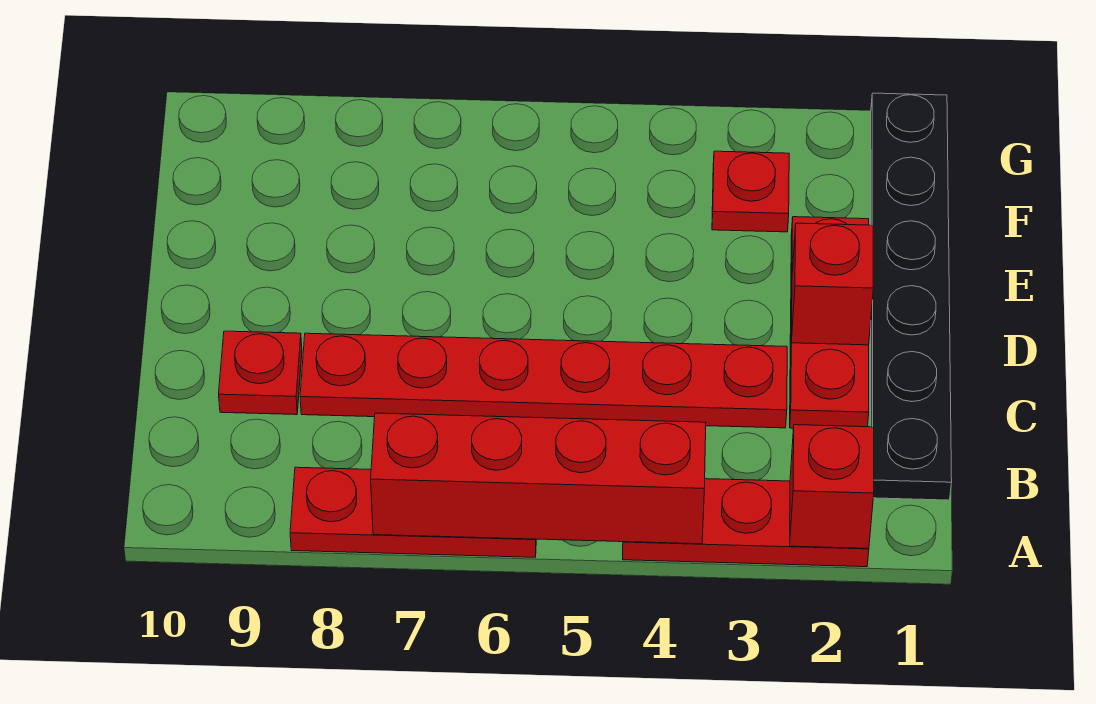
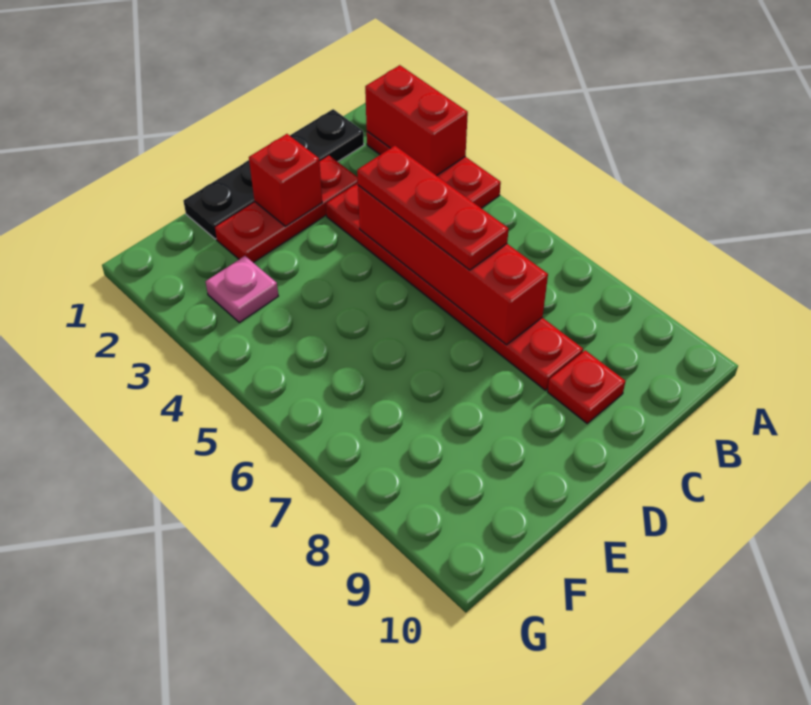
red brick A2 level 2 -> red brick A2:A3 level 2
red brick A4:A7 level 2 -> red brick C4:C7 level 2
red plate A6:A8 level 1 -> red plate C4:C6 level 3
black plate B1:G1 level 1 -> black plate B1:E1 level 1
red plate F3 level 1 -> pink plate F3 level 1

